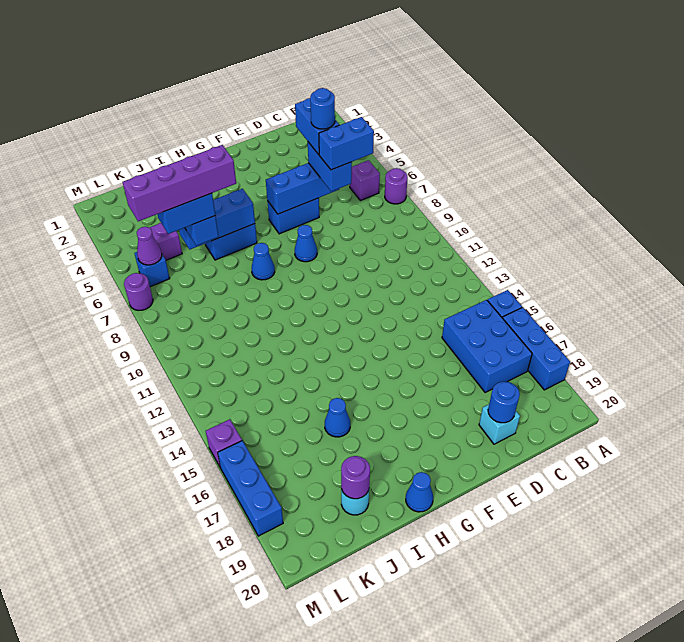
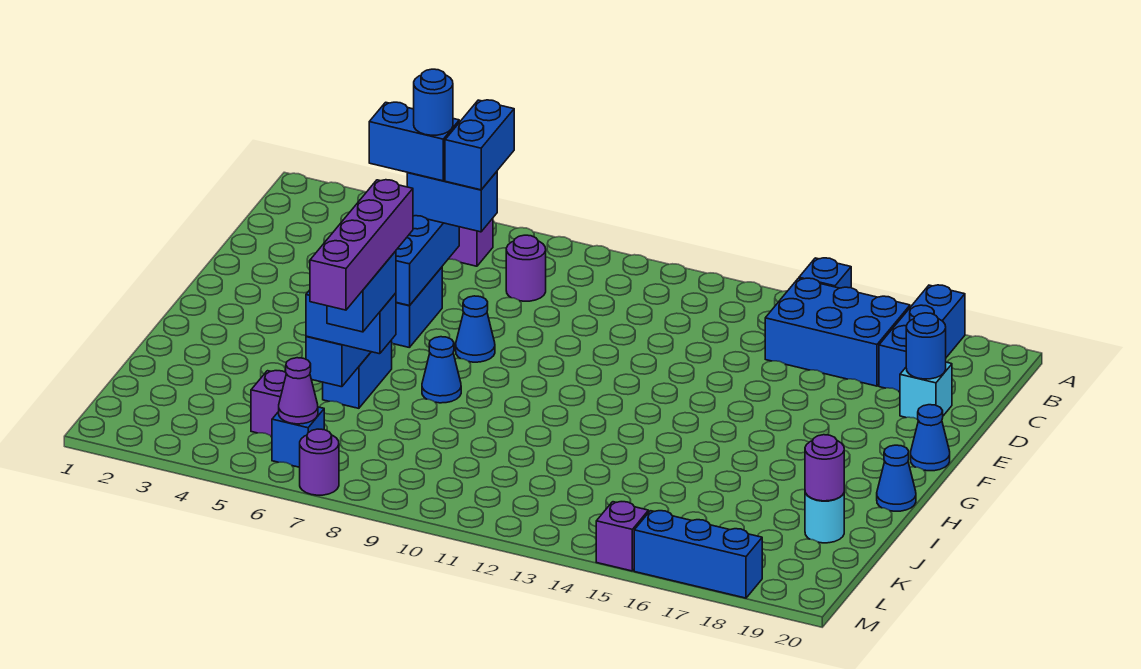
purple round brick A7 level 1 -> purple round brick C8 level 1
blue brick A16:A18 level 1 -> blue brick A18:C18 level 1
blue cone I16 level 1 -> blue cone F20 level 1

